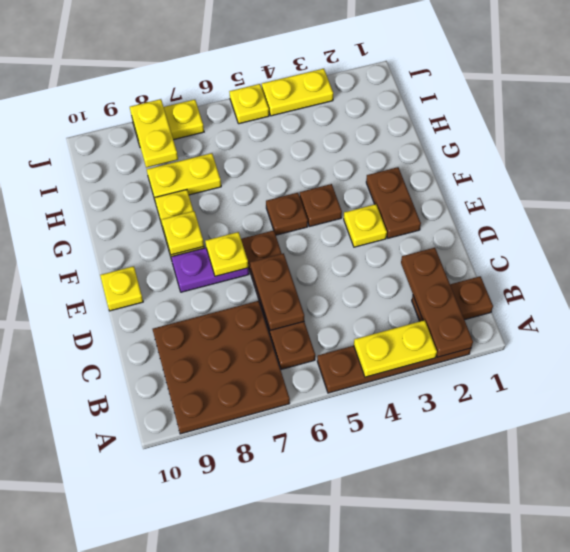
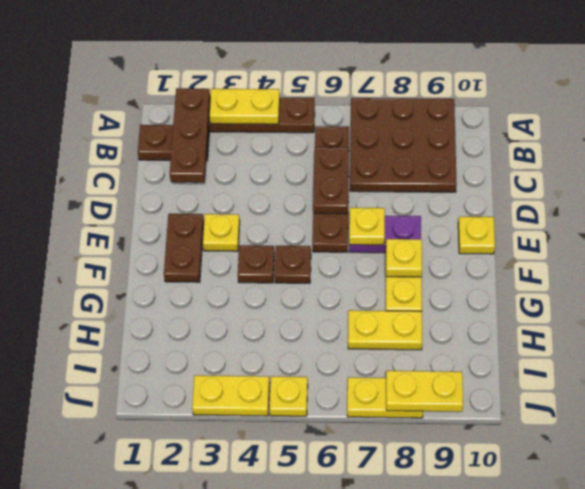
yellow plate I8:J8 level 2 -> yellow plate J8:J9 level 2

